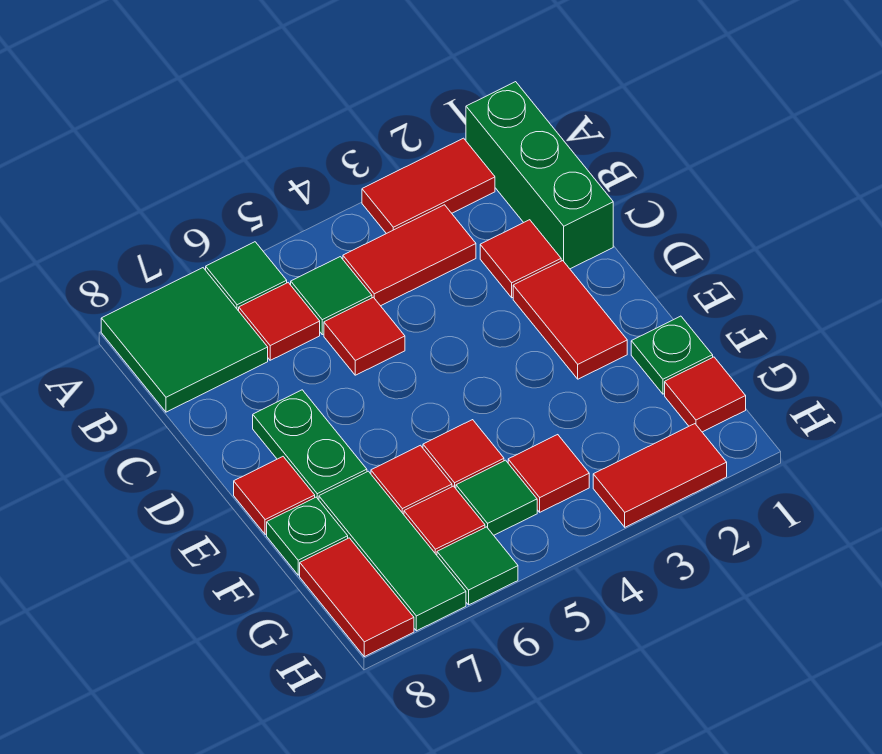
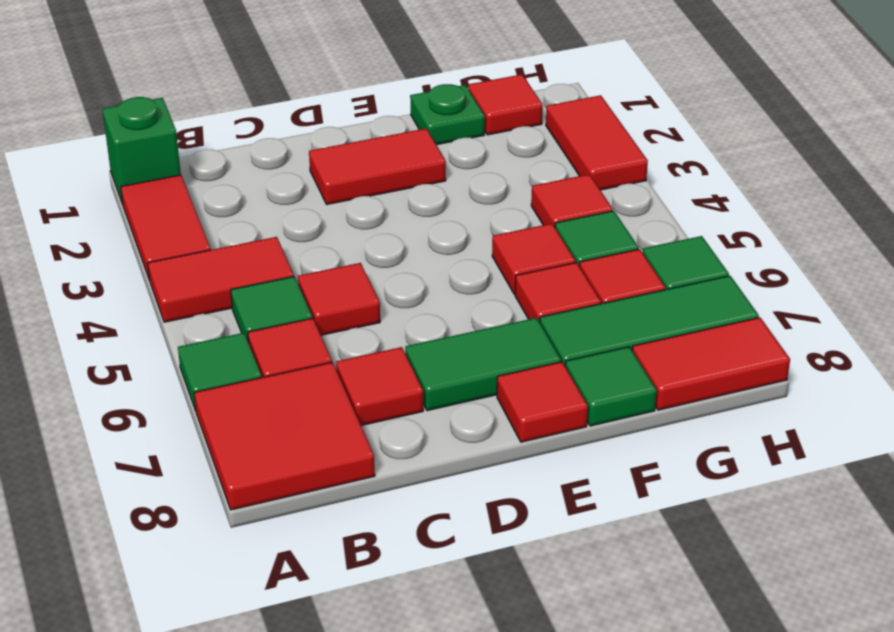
green brick A1:C1 level 1 -> green brick A1 level 1
green tile A7:B8 level 1 -> red tile A7:B8 level 1
red tile B3:B4 level 1 -> red tile A4:B4 level 1
red tile C2 level 1 -> red tile C7 level 1
green plate D7:E7 level 1 -> green tile D7:E7 level 1
green plate F8 level 1 -> green tile F8 level 1

